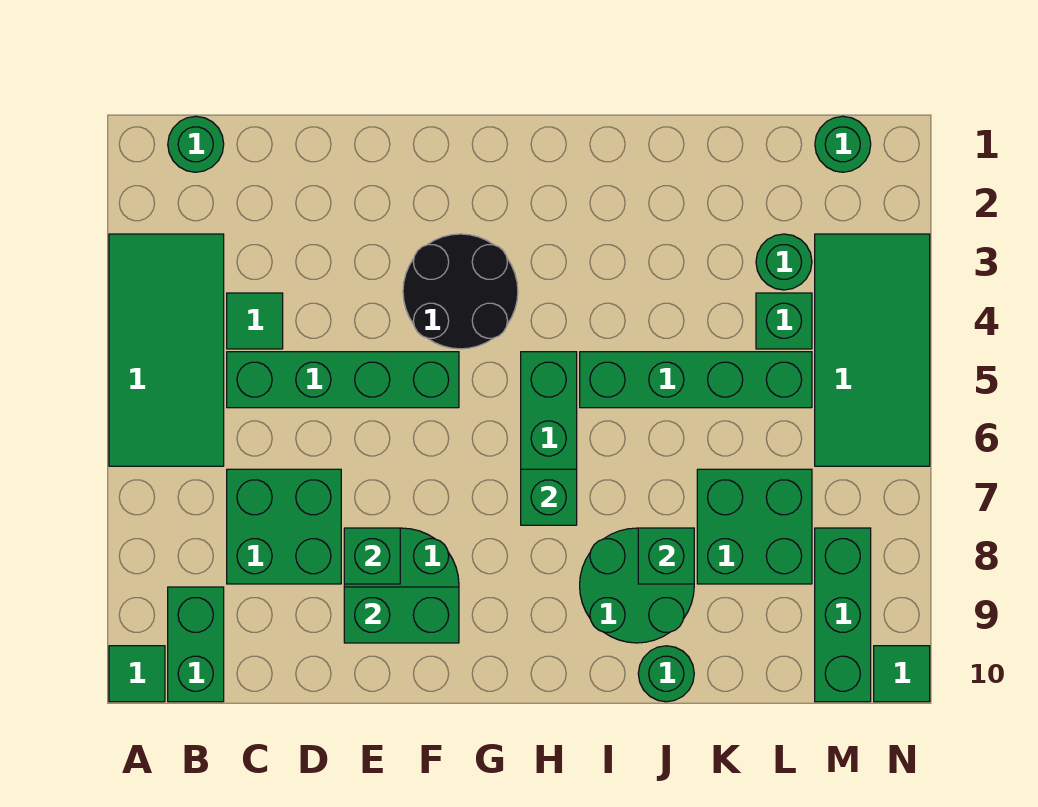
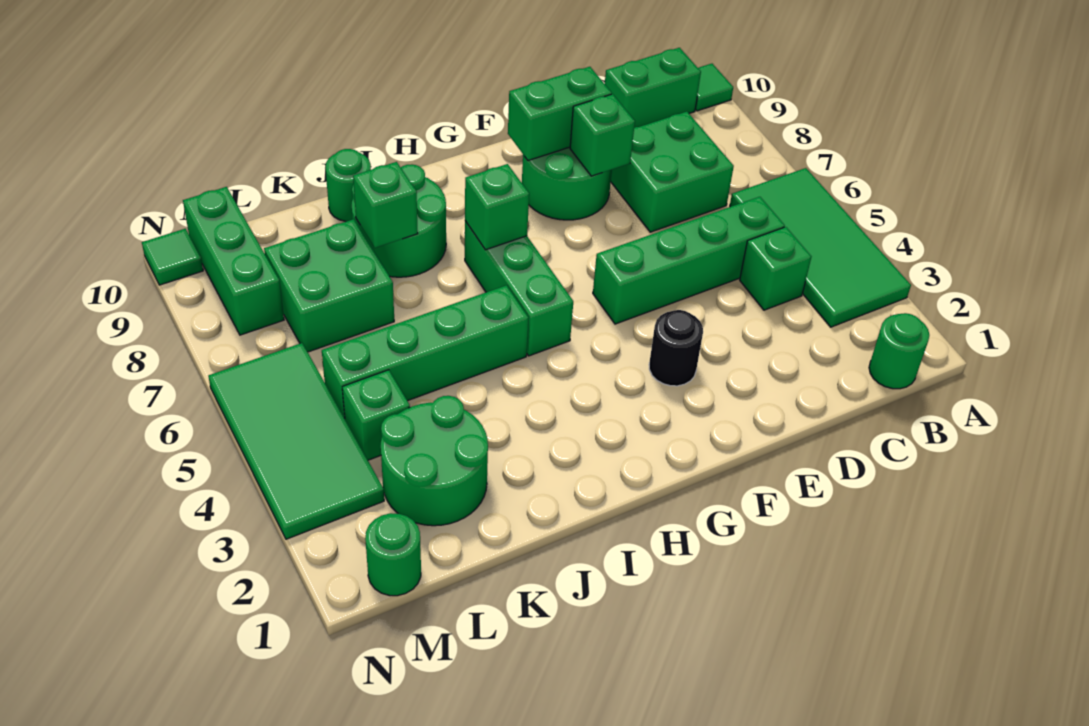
green brick B9:B10 level 1 -> green brick B10:C10 level 1
green tile C4 level 1 -> green brick C4 level 1
black round brick F3:G4 level 1 -> black round brick F3 level 1
green round brick L3 level 1 -> green round brick K2:L3 level 1

